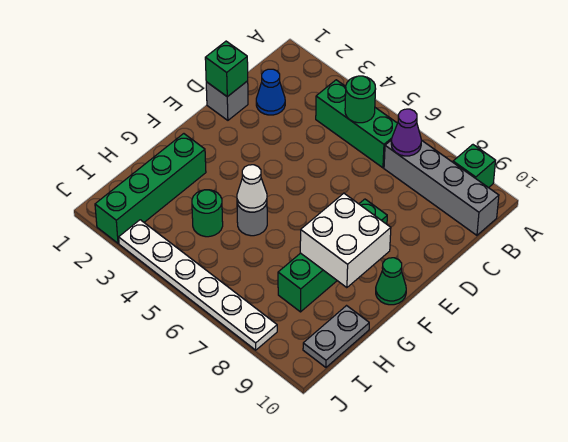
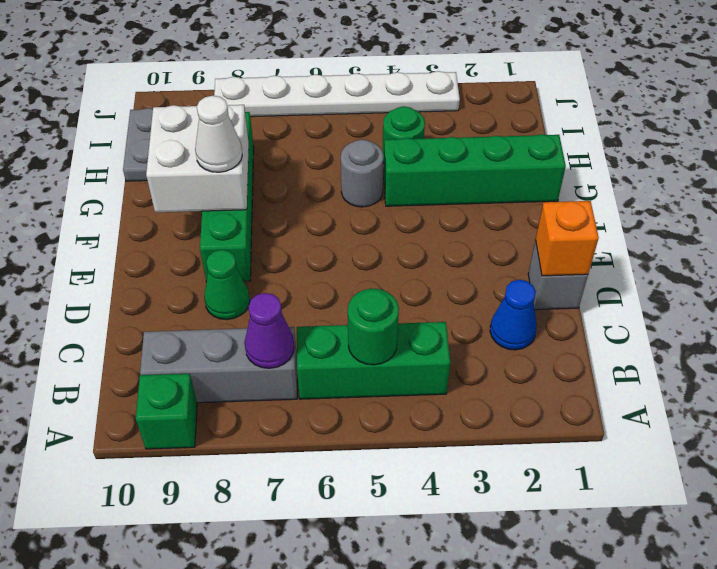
grey brick B7:B10 level 1 -> grey brick B7:B9 level 1
green brick D1 level 2 -> orange brick D1 level 2
green cone F10 level 1 -> green cone D8 level 1
green brick G2:J2 level 1 -> green brick G1:G4 level 1
white cone G5 level 2 -> white cone F8 level 3

